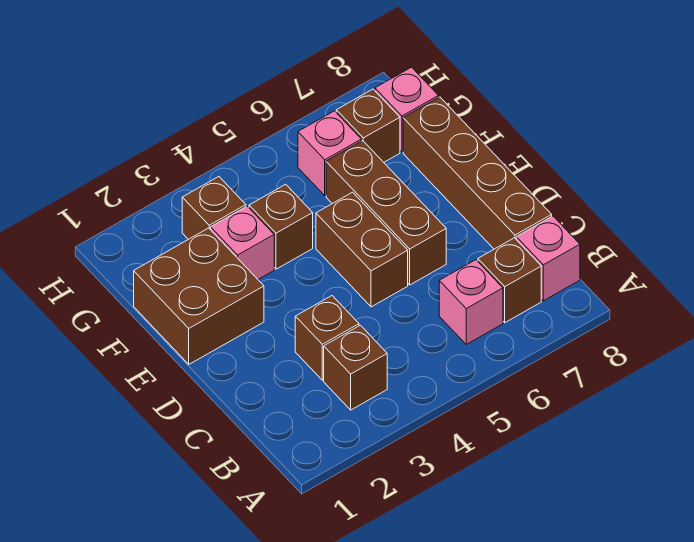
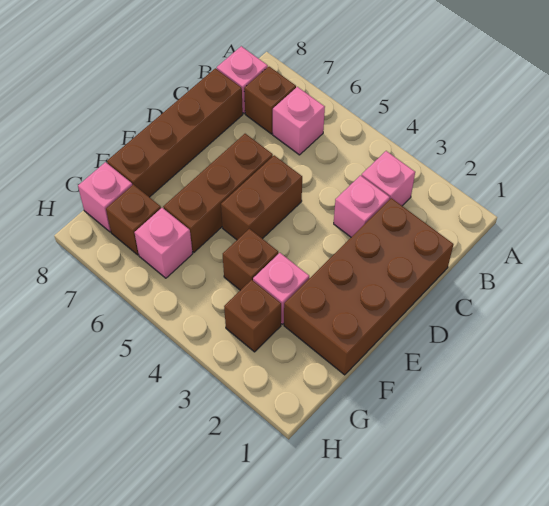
brown brick B3 level 1 -> pink brick B3 level 1
brown brick C3 level 1 -> pink brick C3 level 1
brown brick E1:F2 level 1 -> brown brick C1:F2 level 1

